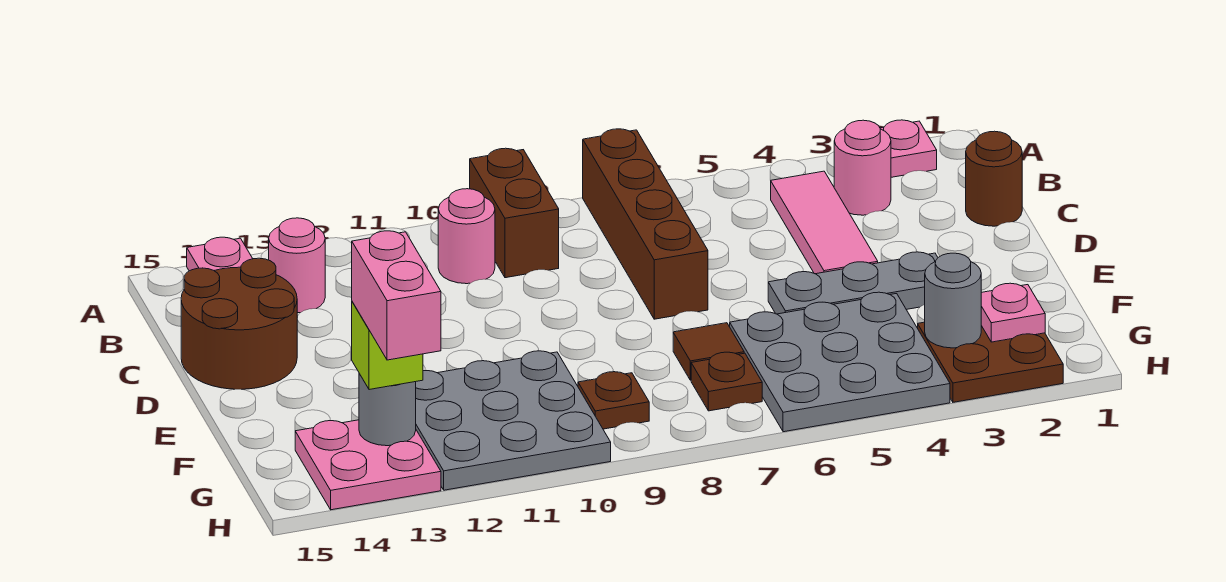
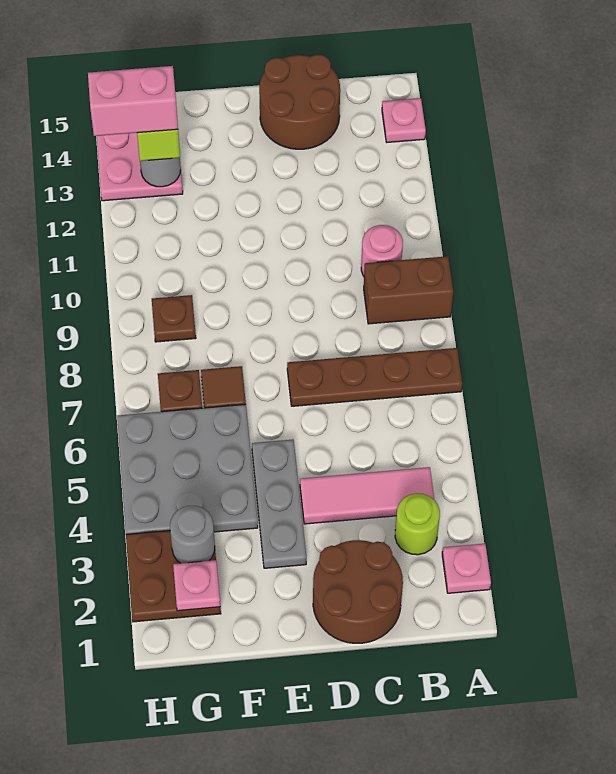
brown brick A7:D7 level 1 -> brown plate A7:D7 level 1
pink round brick B3 level 1 -> lime round brick B3 level 1
pink round brick B13 level 1 -> none
brown round brick C1 level 1 -> brown round brick C1:D2 level 1
grey plate F10:H12 level 1 -> none

